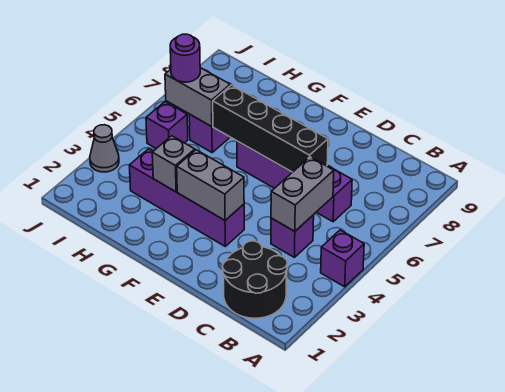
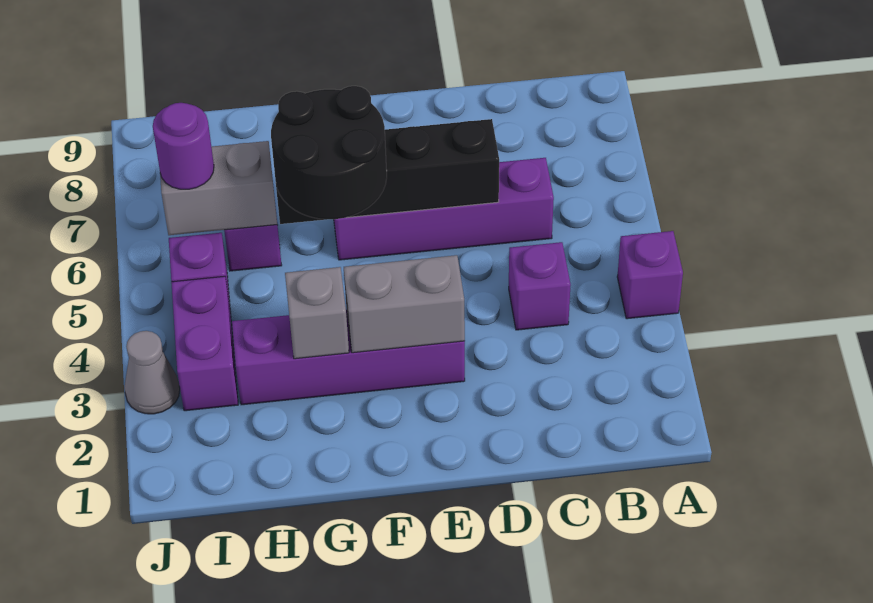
black round brick B1:C2 level 1 -> black round brick F5:G6 level 3
grey brick C4:C5 level 2 -> none
none -> purple brick I3:I4 level 1

